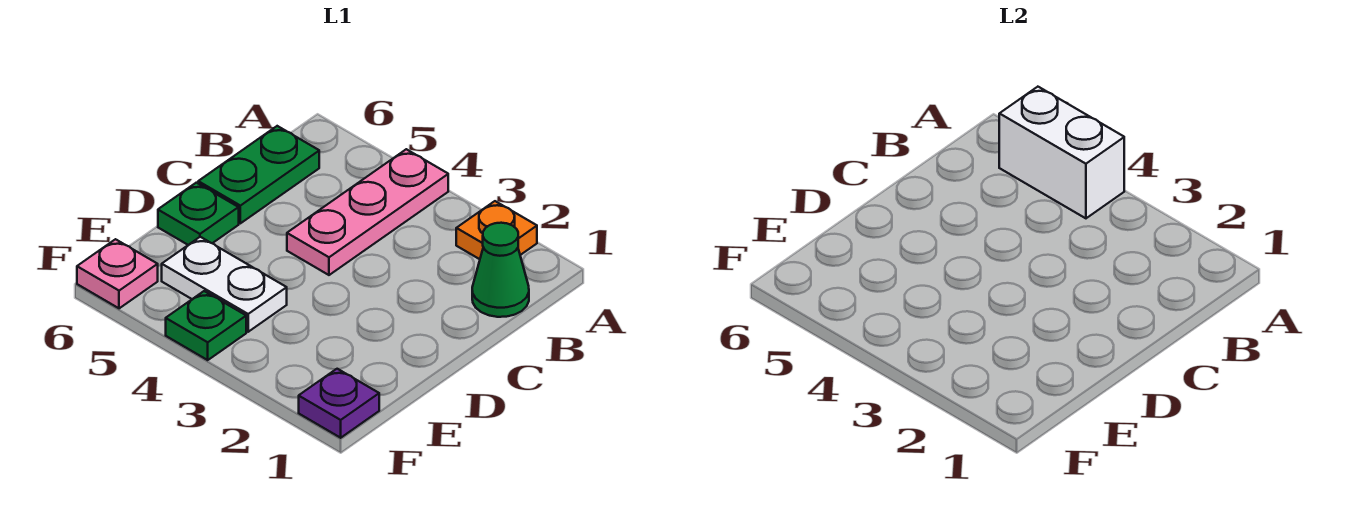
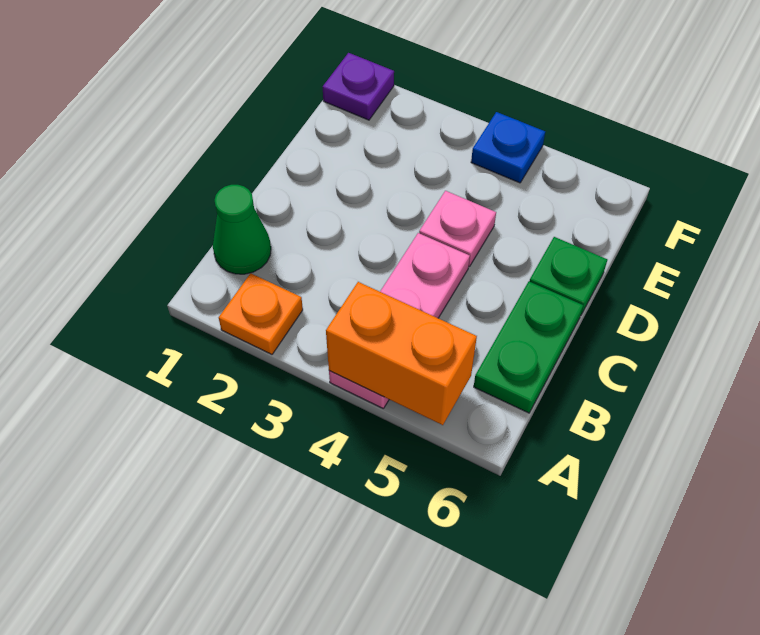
white brick A4:A5 level 2 -> orange brick A4:A5 level 2
white plate E4:E5 level 1 -> none
green plate F4 level 1 -> blue plate F4 level 1
pink plate F6 level 1 -> pink plate D4 level 1

